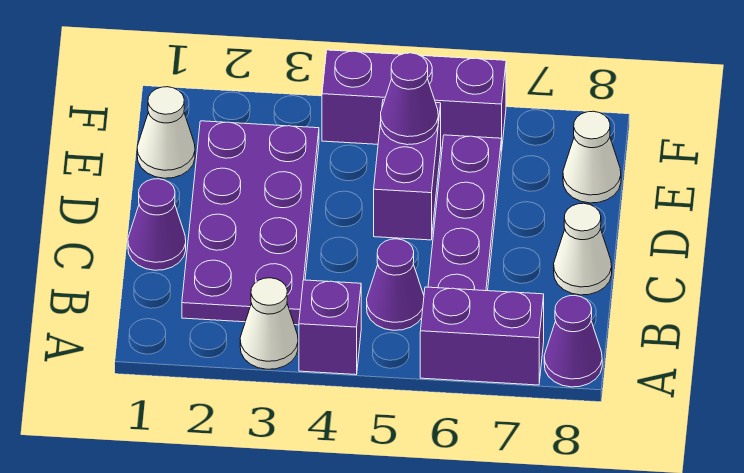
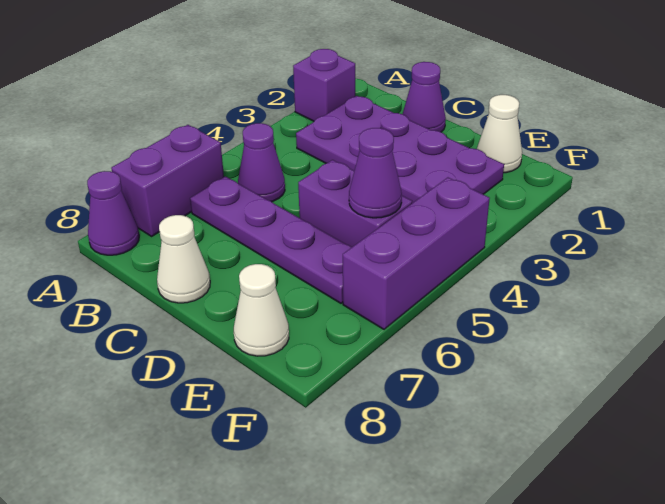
white cone A3 level 1 -> none
purple brick A4 level 1 -> purple brick A2 level 1

